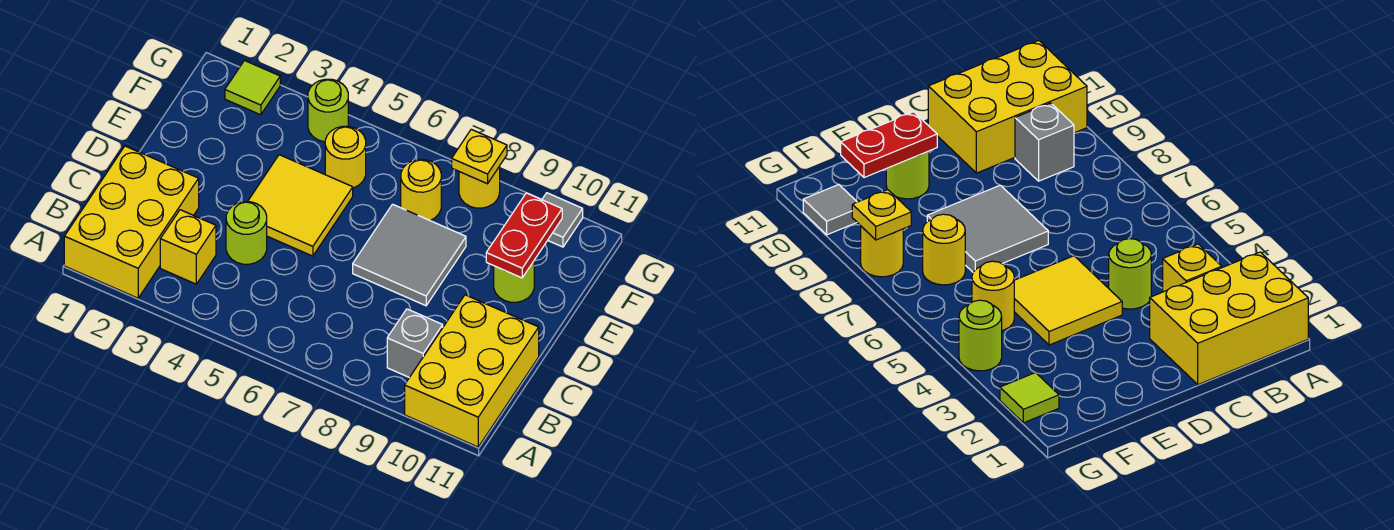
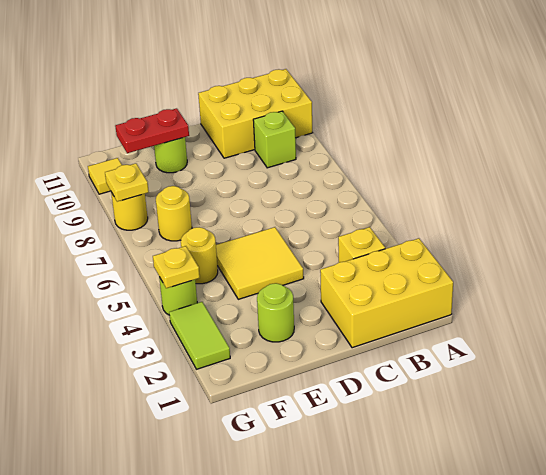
grey brick B9 level 1 -> lime brick B9 level 1
lime round brick C4 level 1 -> lime round brick E2 level 1
grey tile D7:E8 level 1 -> none
lime tile G2 level 1 -> lime tile G2:G3 level 1
none -> yellow plate G4 level 2
grey tile G10 level 1 -> yellow tile G10 level 1

